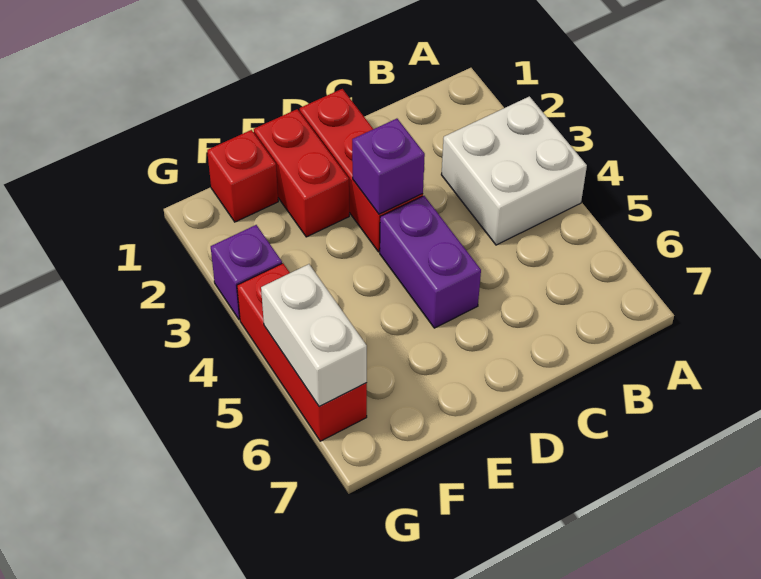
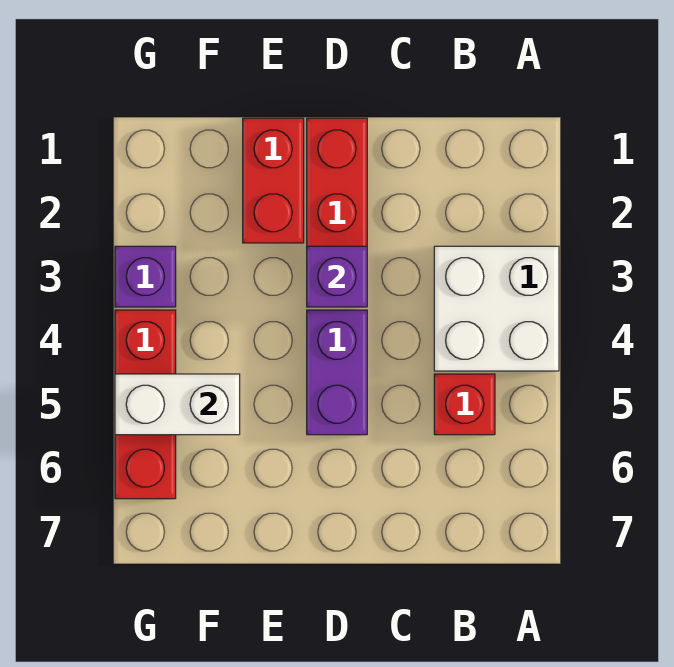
red brick F1 level 1 -> red brick B5 level 1
white brick G5:G6 level 2 -> white brick F5:G5 level 2

